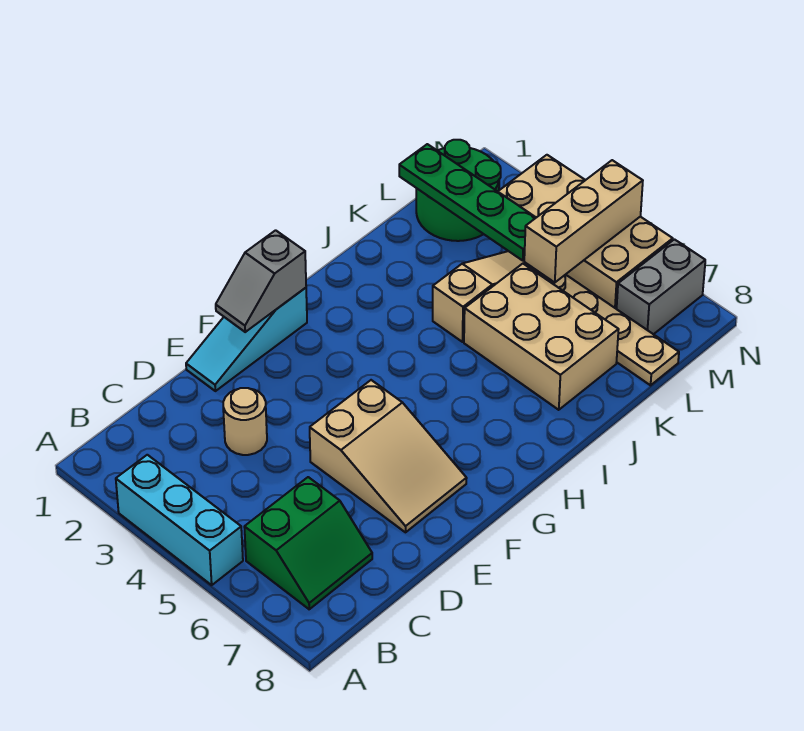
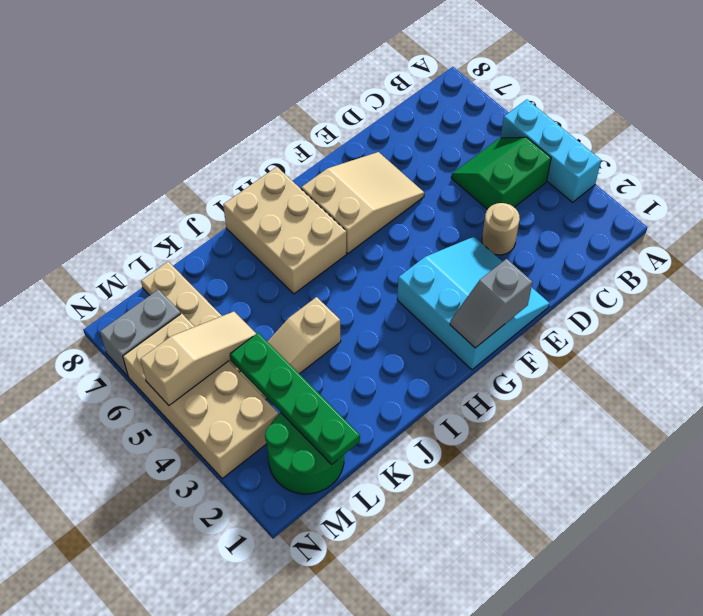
green slope B6:C7 level 1 top 6 -> green slope B4:C5 level 1 top 4
cyan slope E1:G1 level 1 top G -> cyan slope E1:G3 level 1 top G
tan slope E5:F7 level 1 top 5 -> tan slope E6:G7 level 1 top G
grey slope F1:G1 level 2 top G -> grey slope F1:G1 level 2 top F
tan brick J5:K7 level 1 -> tan brick H6:I8 level 1
tan brick L5:N5 level 2 -> tan slope L5:N5 level 2 top N

